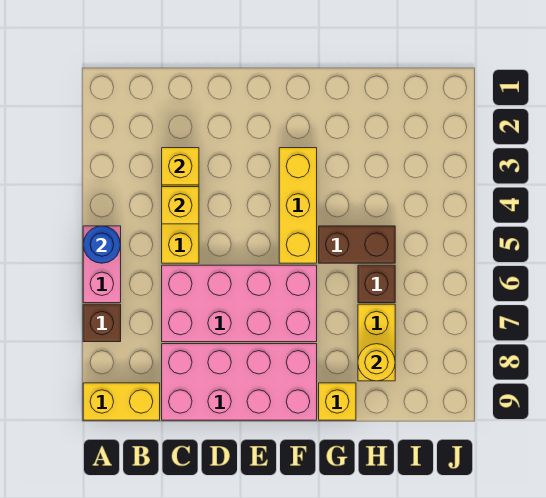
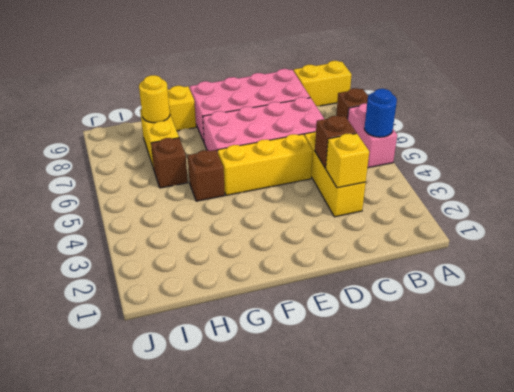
yellow brick C4 level 2 -> brown brick C4 level 2
yellow brick F3:F5 level 1 -> yellow brick D5:F5 level 1
brown brick G5:H5 level 1 -> brown brick G5 level 1

